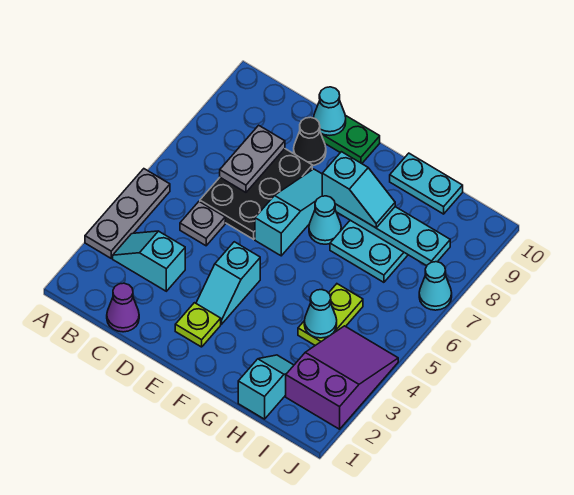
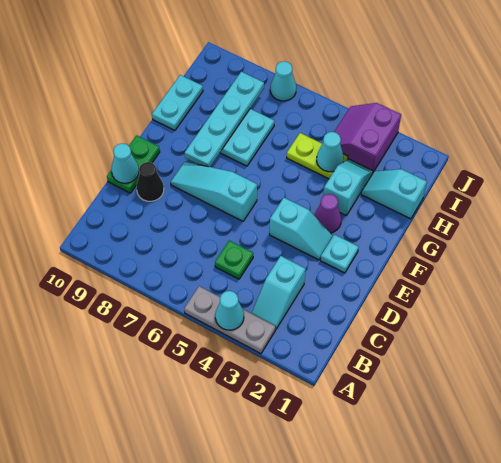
purple cone C1 level 1 -> purple cone F3 level 1
grey plate C5 level 1 -> green plate C5 level 1
black plate C6:D8 level 1 -> none
grey plate C7:C8 level 2 -> none
lime plate E2 level 1 -> cyan plate E2 level 1
cyan cone F7 level 1 -> cyan cone A4 level 2
cyan slope F8:G8 level 3 top F -> cyan slope G3:H3 level 1 top G
purple slope I2:J4 level 1 top 2 -> purple slope I3:J4 level 1 top 3

